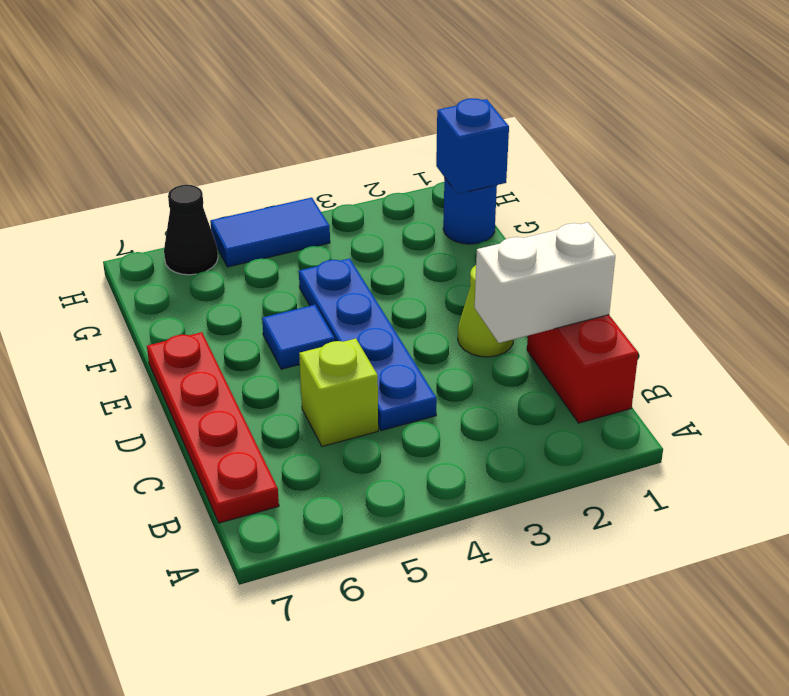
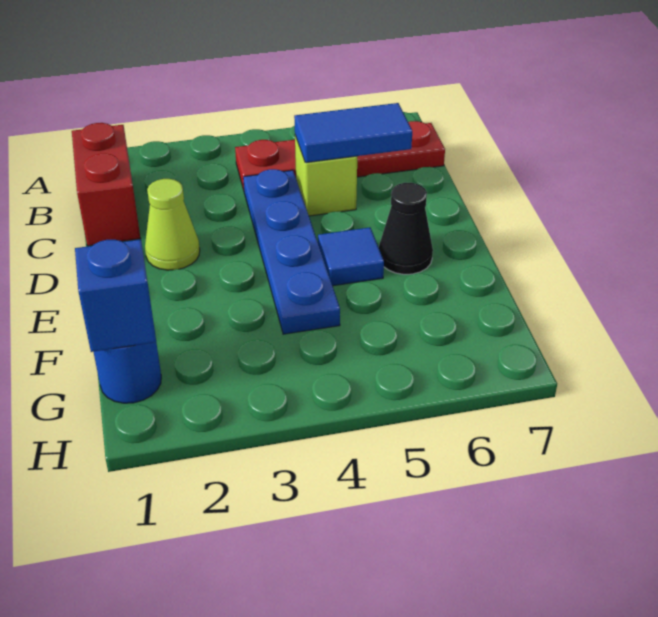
red plate B7:E7 level 1 -> red plate B4:B7 level 1
white brick C1:C2 level 2 -> none
blue tile H4:H5 level 1 -> blue tile C5:C6 level 2
black cone H6 level 1 -> black cone E6 level 1

